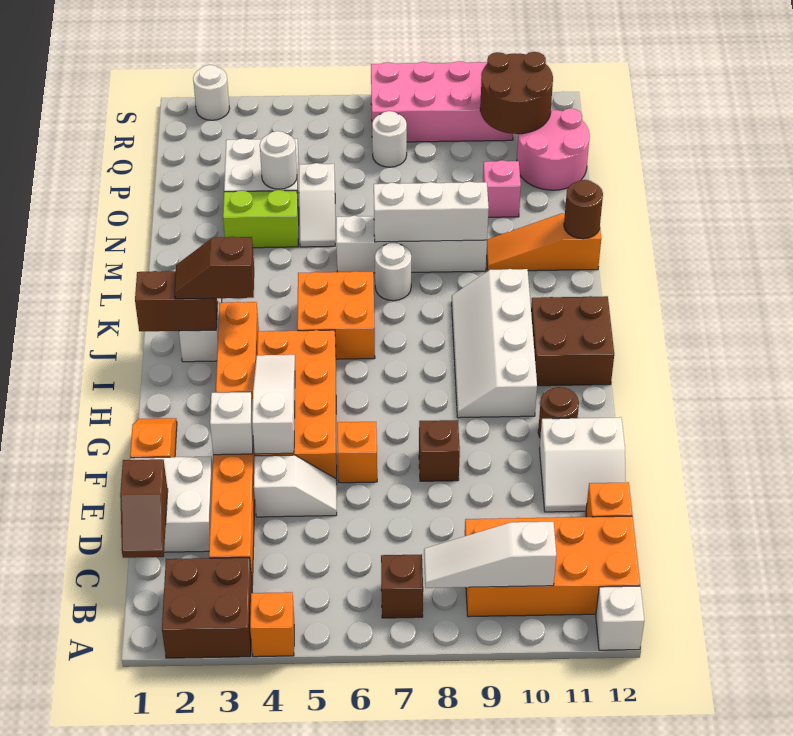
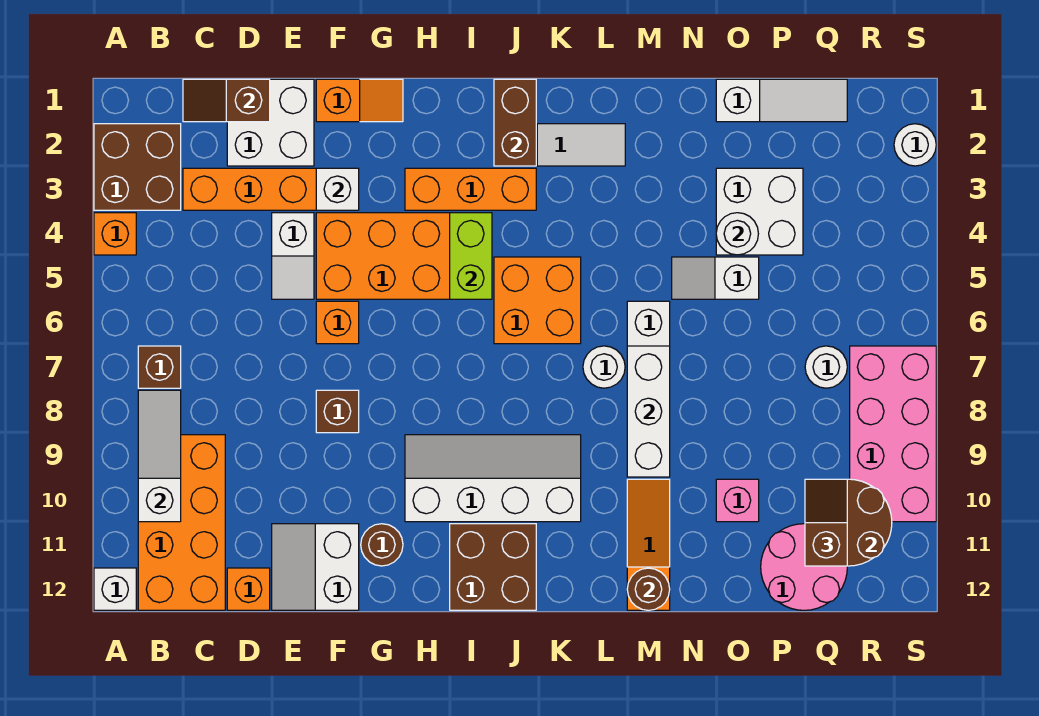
white slope F4:H4 level 2 top F -> white slope O1:Q1 level 1 top O
brown slope J2:J3 level 3 top 3 -> brown slope Q10:Q11 level 3 top 11
lime brick N3:N4 level 1 -> lime brick I4:I5 level 2

